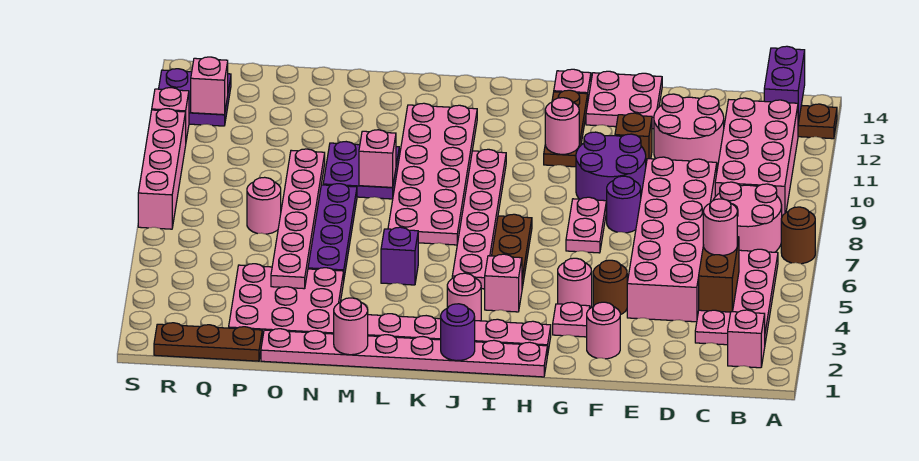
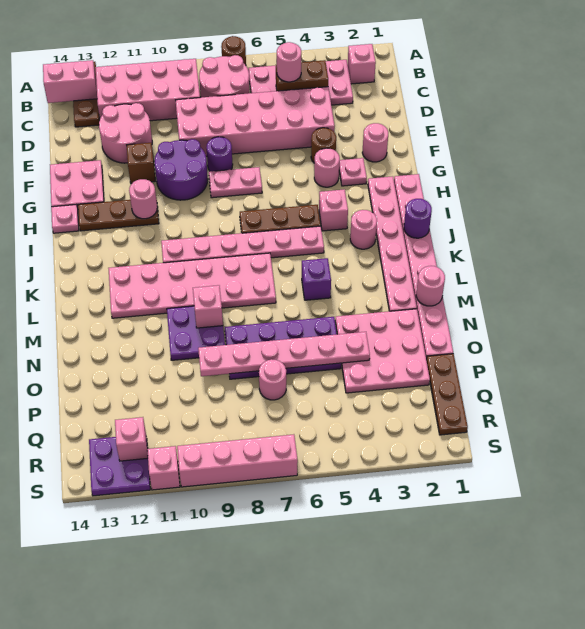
purple brick B13:B14 level 2 -> pink brick B13:B14 level 2

